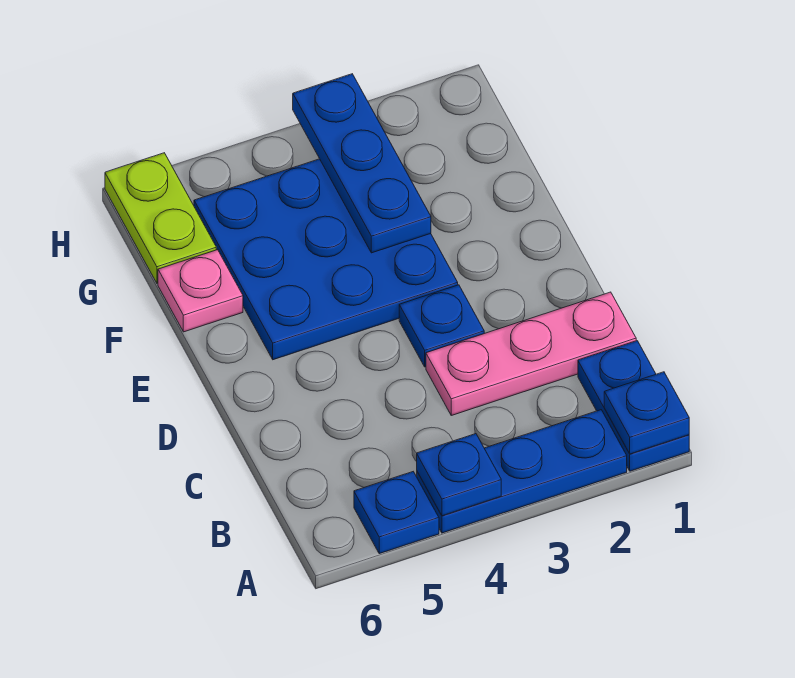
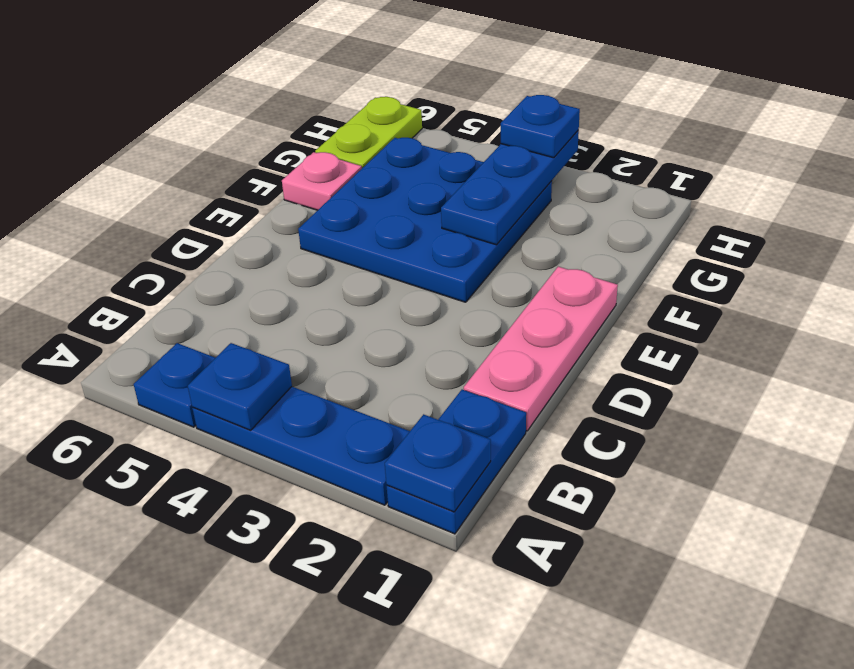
pink plate C1:C3 level 1 -> pink plate C1:E1 level 1
blue plate D3 level 1 -> blue plate H3 level 3

